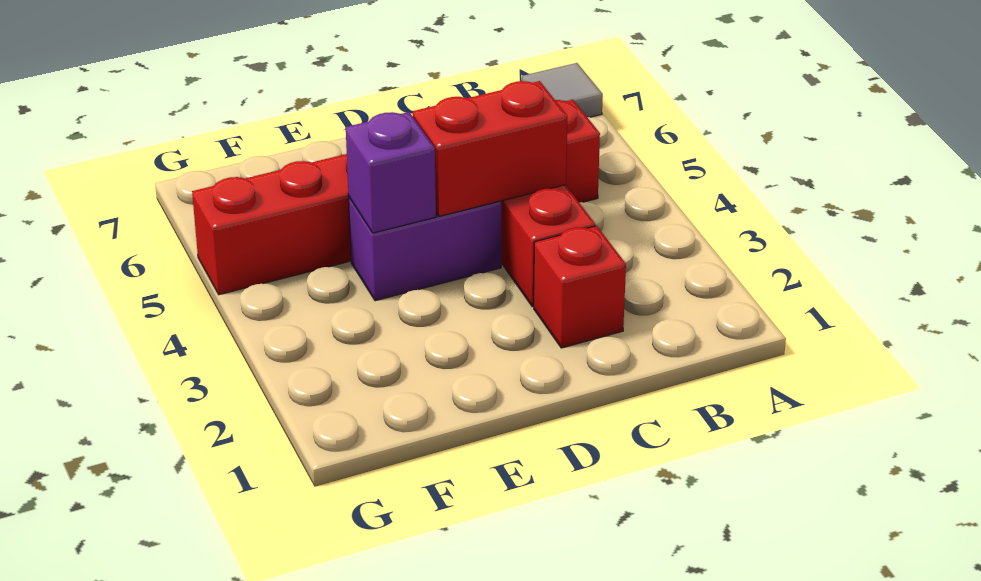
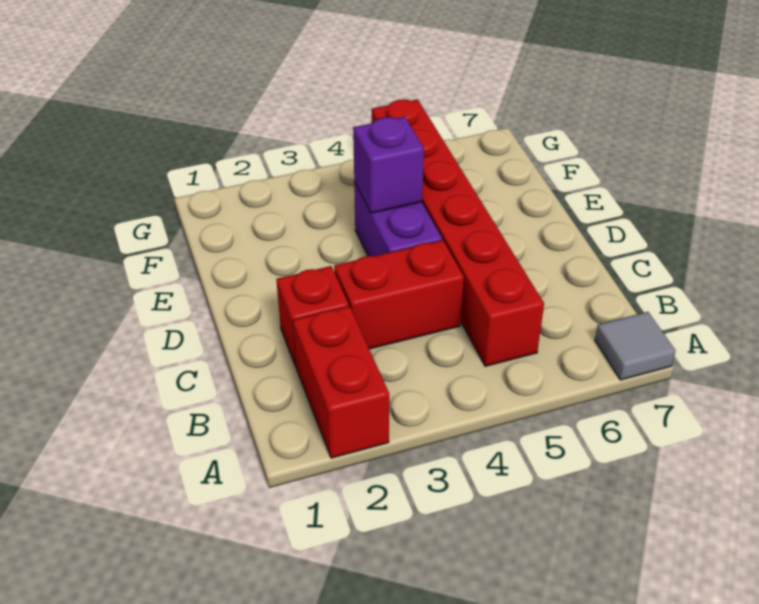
red brick C4:D4 level 2 -> red brick A2:B2 level 1

